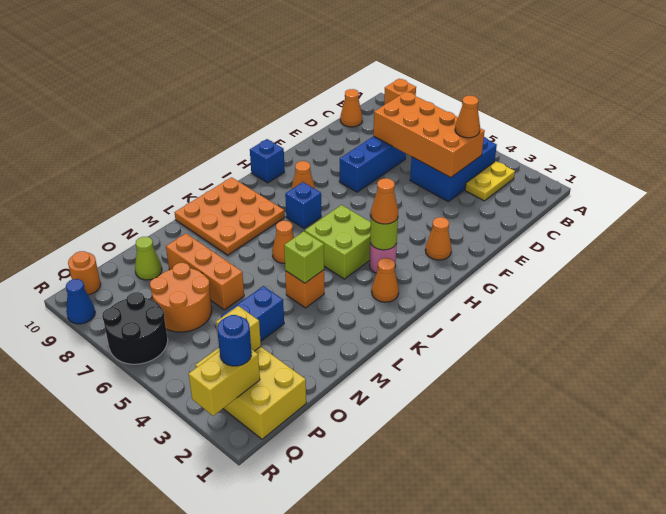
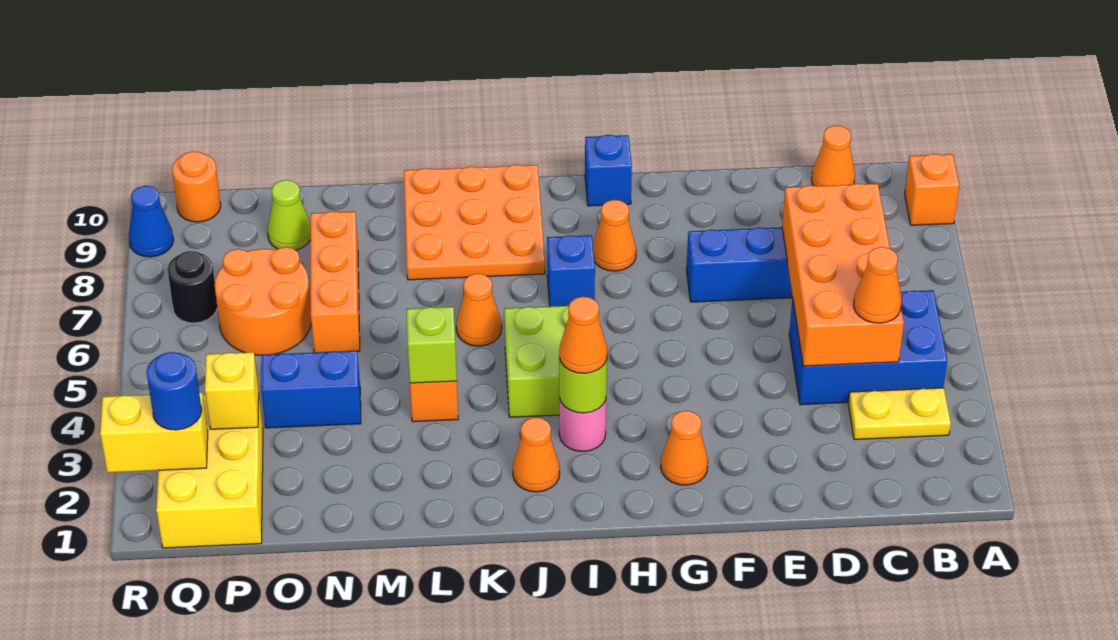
black round brick Q6:R7 level 1 -> black round brick Q7 level 1

